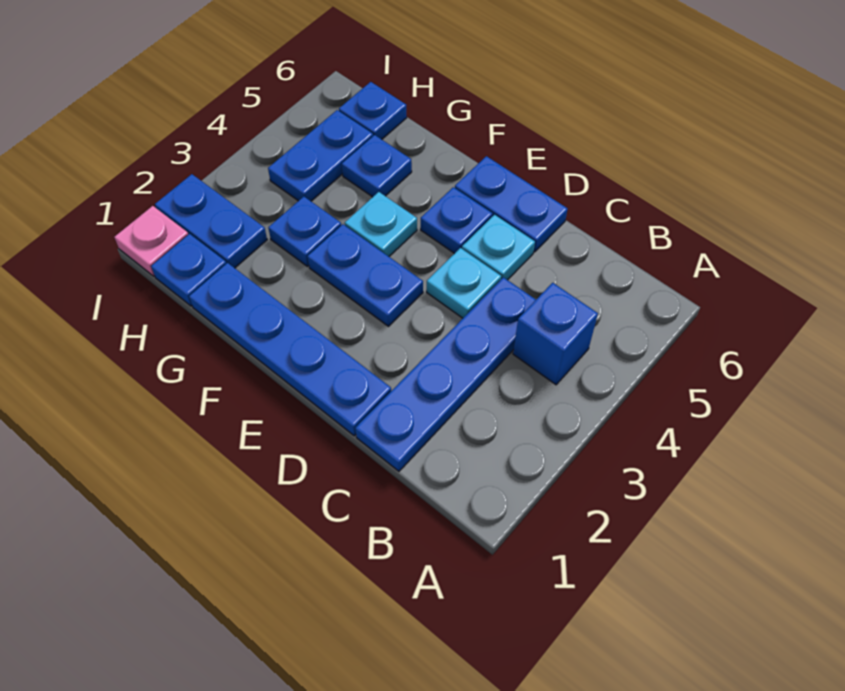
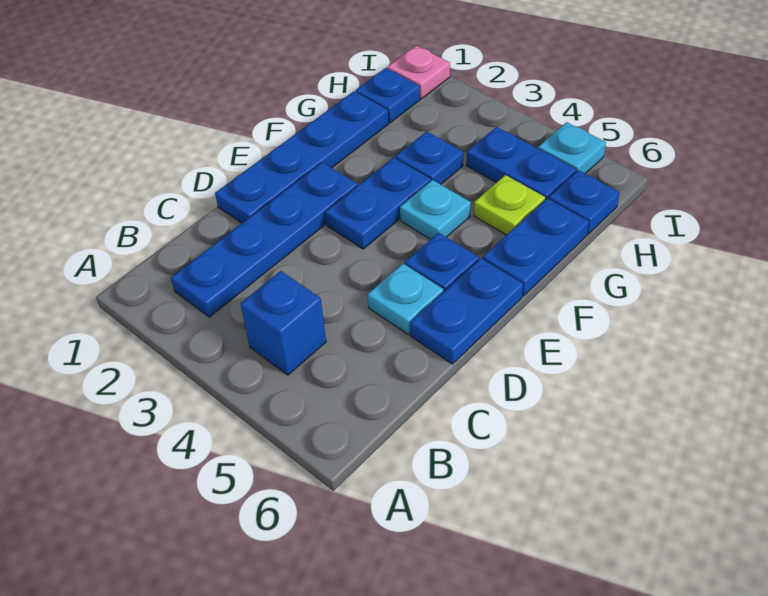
blue plate C1:C4 level 1 -> blue plate B2:E2 level 1
cyan plate D4 level 1 -> cyan plate I5 level 1
blue plate G5 level 1 -> lime plate G5 level 1
blue plate H2:I2 level 1 -> blue plate F6:G6 level 1

